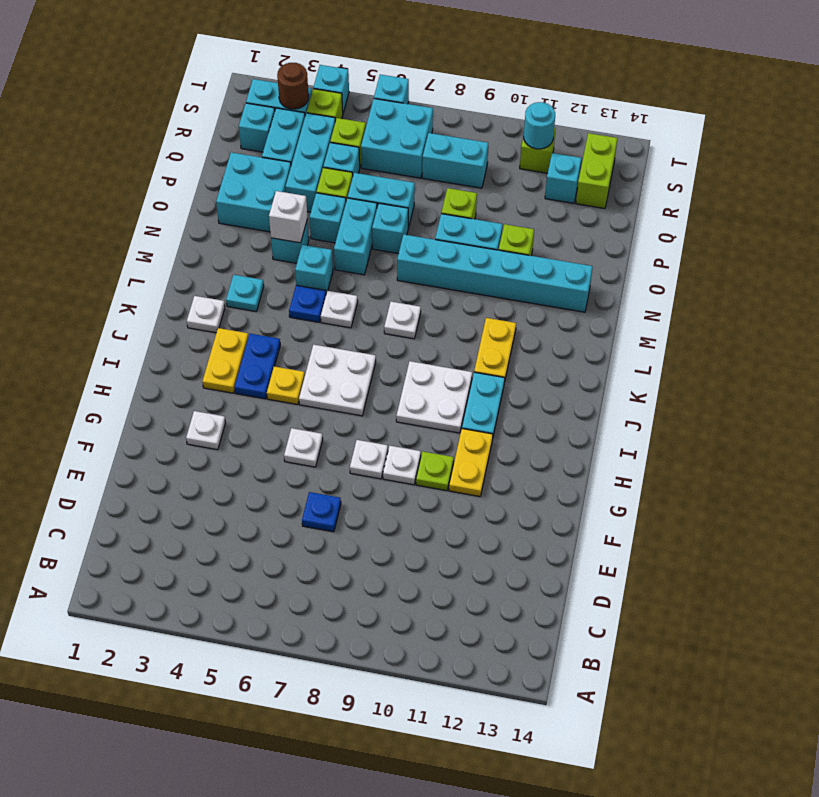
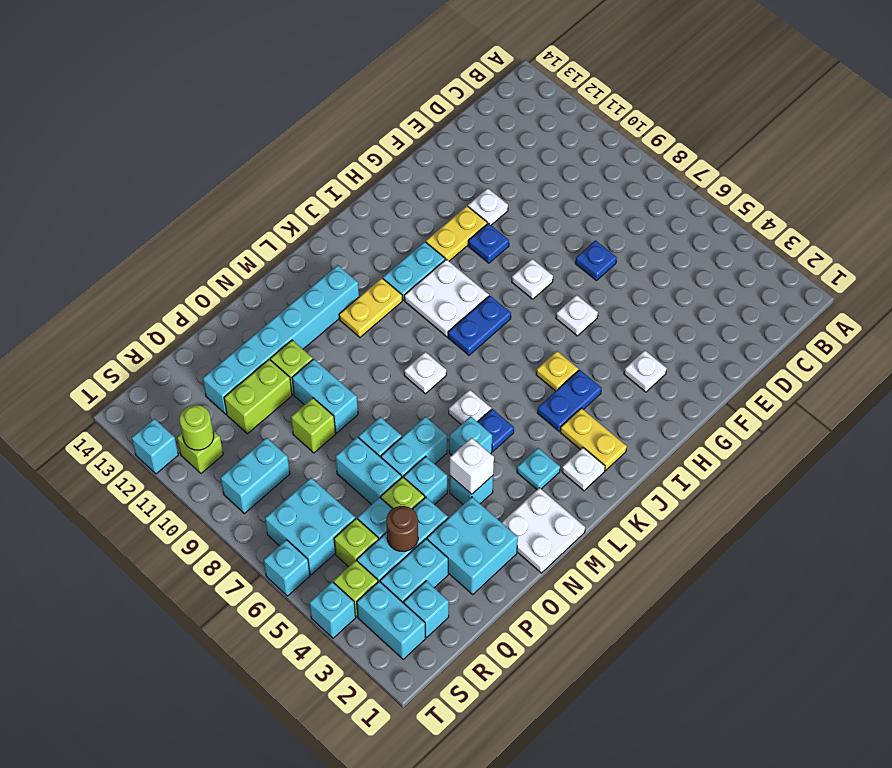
white plate G9 level 1 -> white plate F11 level 1
lime plate G10 level 1 -> blue plate G10 level 1
yellow plate I3:J3 level 1 -> yellow plate J2:J3 level 1
white plate I6:J7 level 1 -> white plate M1:N2 level 1
none -> blue plate I8:J8 level 1
cyan brick N8:N13 level 1 -> cyan brick L12:Q12 level 1
cyan brick R8:R9 level 1 -> cyan brick R9:S9 level 1
cyan brick R12 level 1 -> cyan brick T12 level 1
lime brick R13:S13 level 1 -> lime brick P11:Q11 level 1
brown round brick S3 level 2 -> brown round brick Q4 level 2
cyan round brick S11 level 2 -> lime round brick S11 level 2

